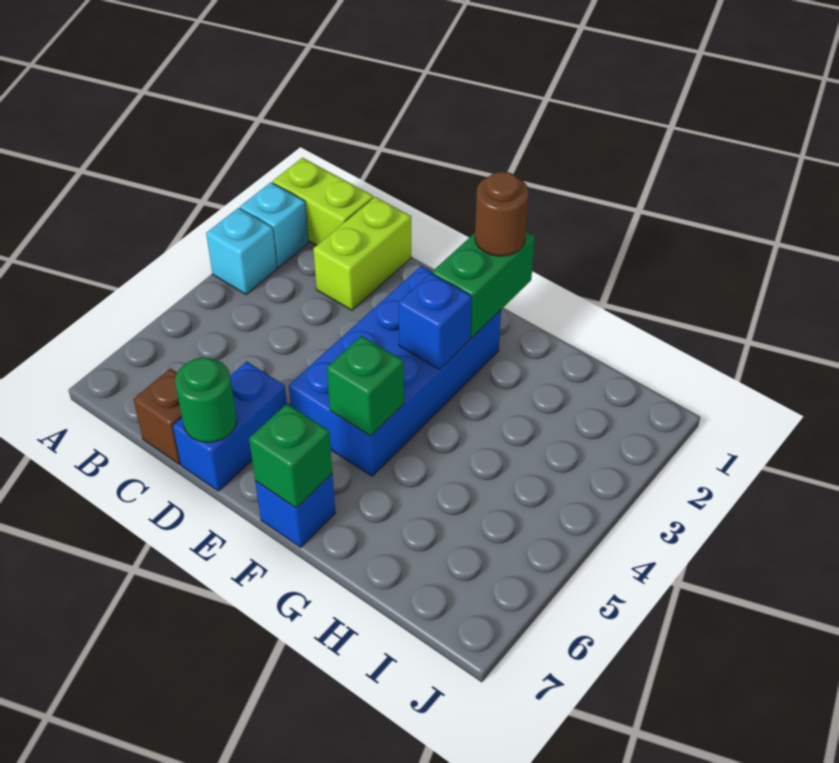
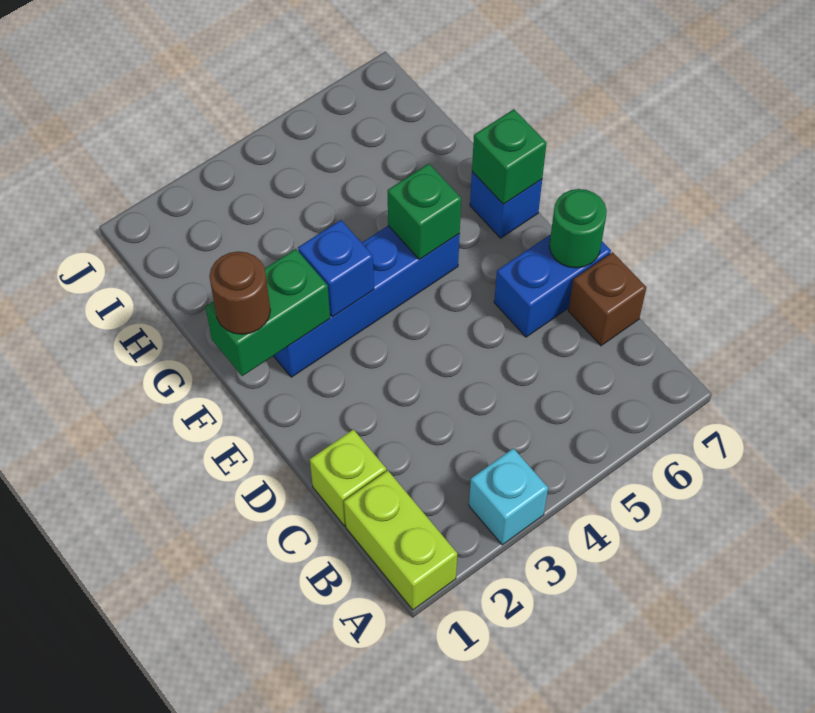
cyan brick A2 level 1 -> none
lime brick C1:C2 level 1 -> lime brick C1 level 1
blue brick E2:F5 level 1 -> blue brick F2:F5 level 1

